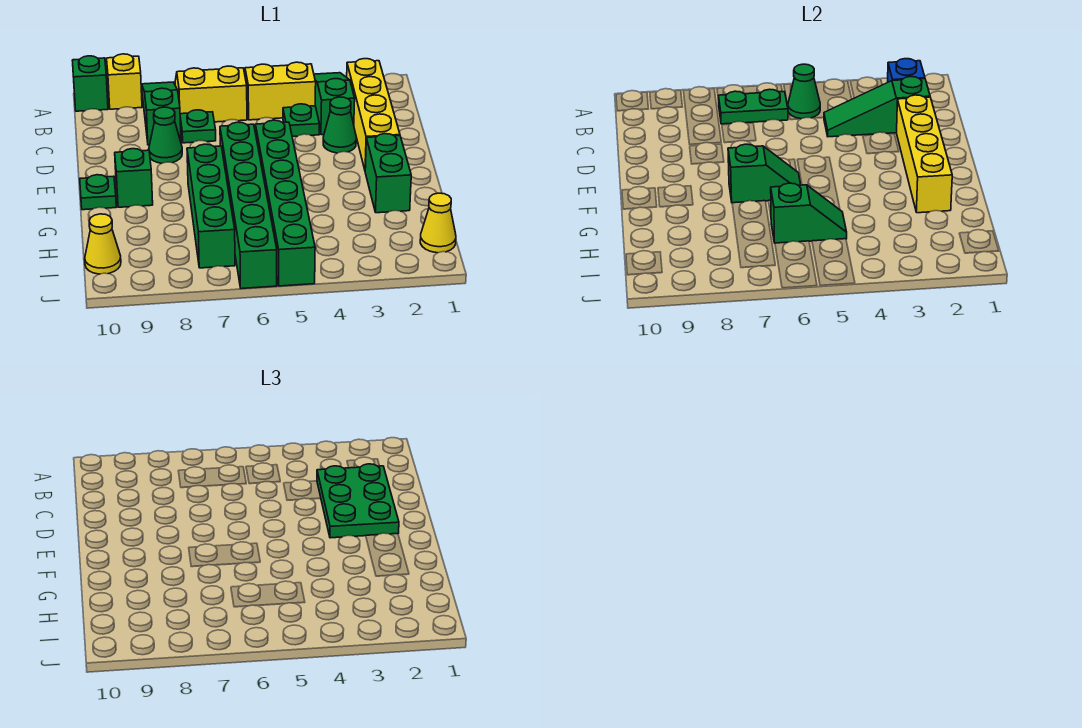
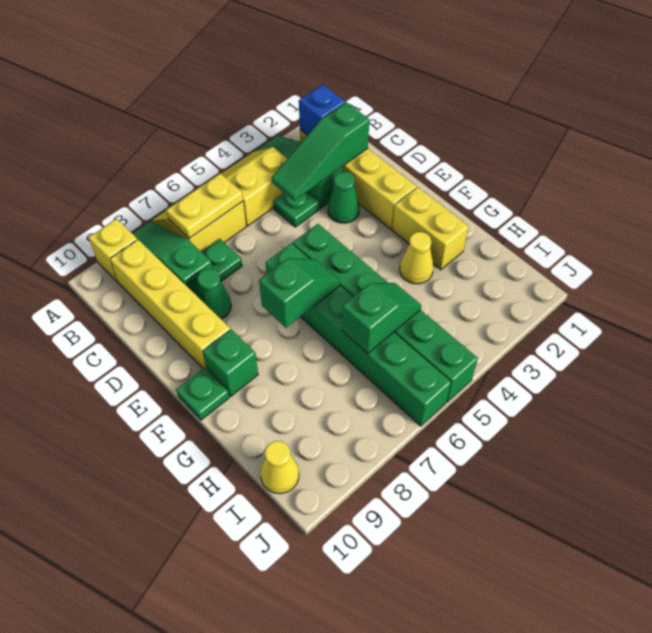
green brick A10 level 1 -> none
green cone B5 level 2 -> none
green plate B6:B7 level 2 -> yellow plate B6:B7 level 2
green plate C2:E3 level 3 -> none
yellow brick D2:G2 level 2 -> yellow brick B9:E9 level 1
green brick F2:G2 level 1 -> yellow brick F2:G2 level 1
green brick F7:I7 level 1 -> none
yellow cone I1 level 1 -> yellow cone G3 level 1

